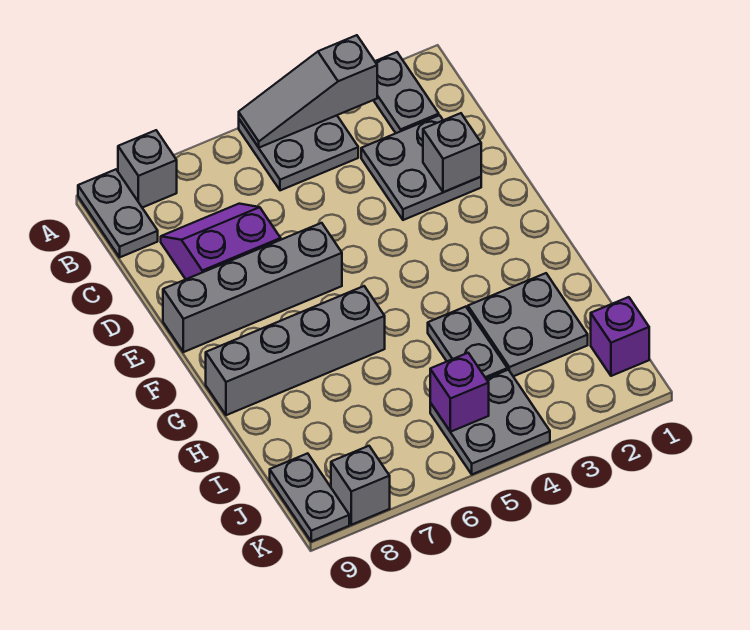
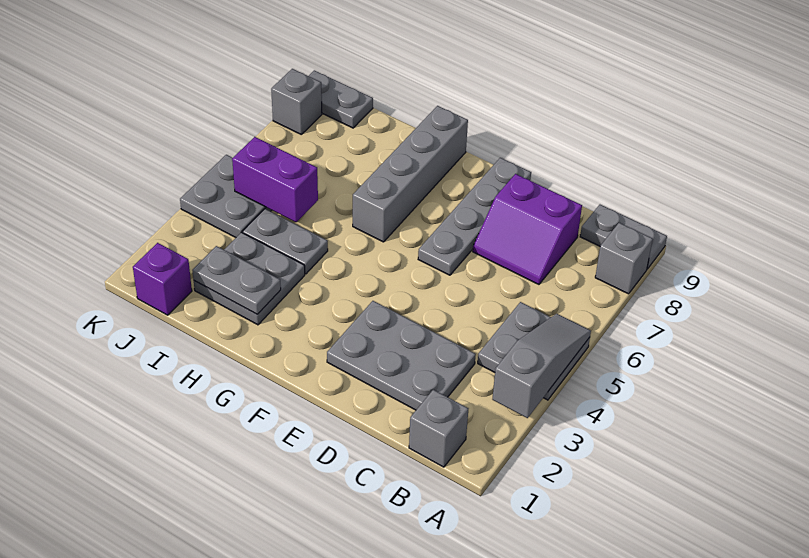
grey plate A2:B2 level 1 -> grey plate H2:I2 level 2
grey plate C2:D3 level 1 -> grey plate C2:E3 level 1
purple slope C7:D8 level 1 top D -> purple slope C7:D8 level 1 top 8
grey brick D2 level 2 -> grey brick B1 level 1
grey brick E6:E9 level 1 -> grey plate E6:E9 level 1
purple brick J5 level 2 -> purple brick I5:J5 level 2

